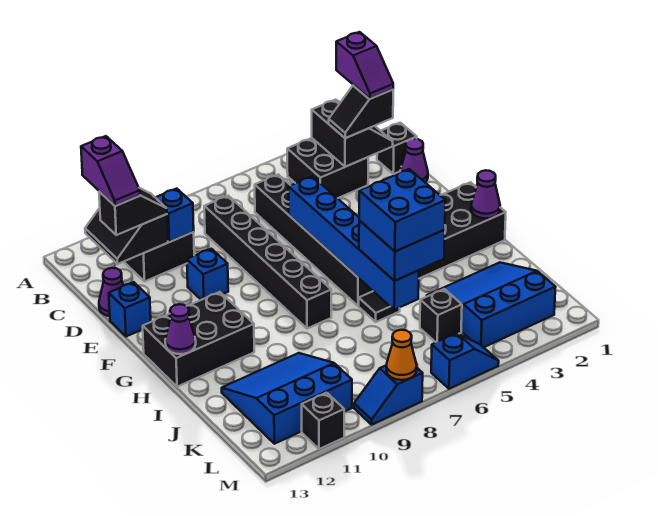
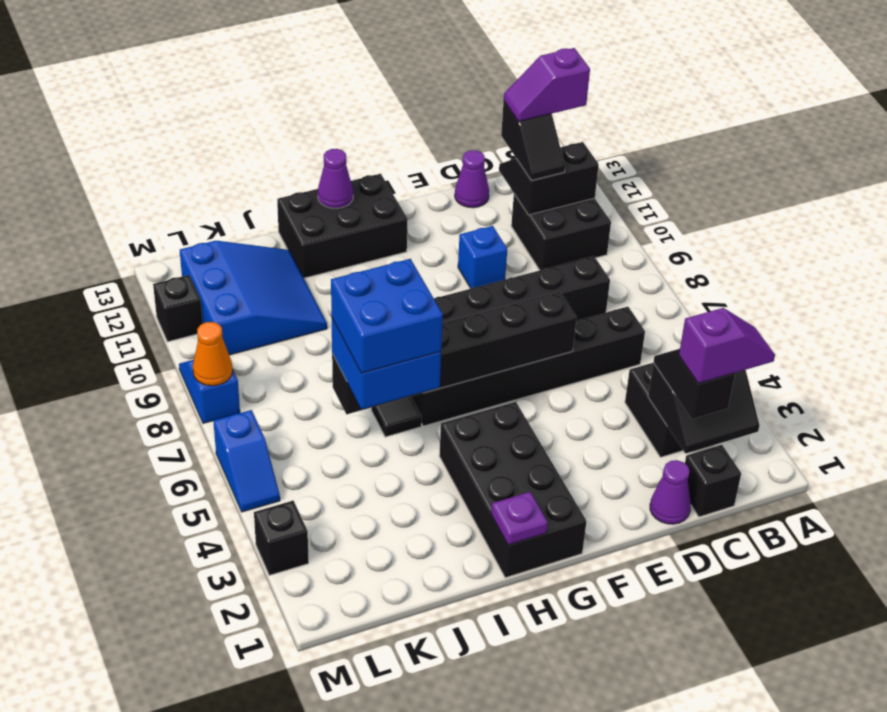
purple slope B2:C2 level 4 top B -> purple slope B2:C2 level 4 top C
blue brick C10 level 2 -> none
blue brick E6:J6 level 2 -> black brick E6:J6 level 2
blue brick E13 level 1 -> none
black brick G11:H13 level 1 -> black brick G12:I13 level 1
purple cone H1 level 2 -> purple plate H1 level 2
blue slope J2:L4 level 1 top L -> none
black brick K5 level 1 -> black brick M3 level 1

